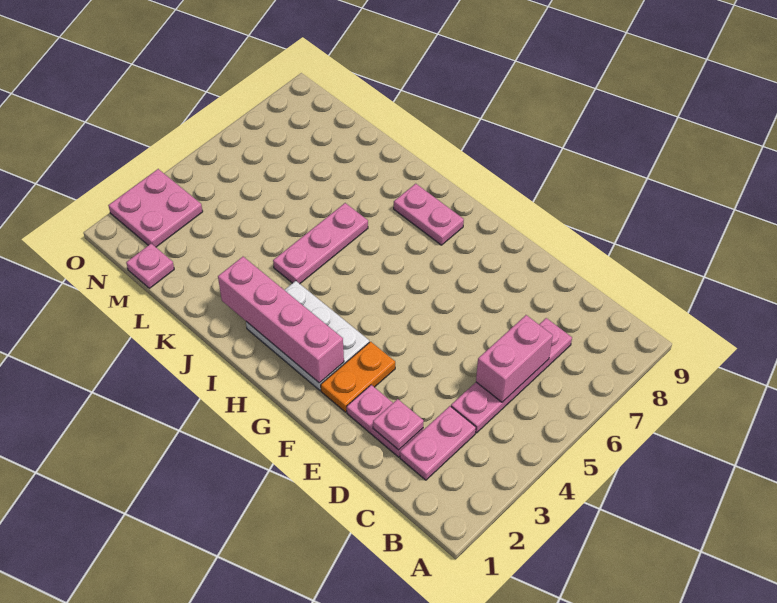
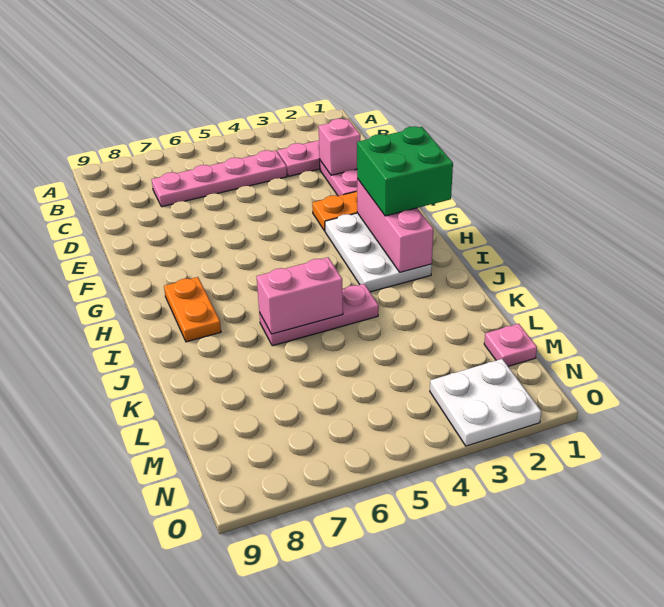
pink brick C5:C6 level 2 -> pink brick J5:J6 level 2
pink plate D2 level 2 -> pink brick D2 level 2
none -> green brick G1:H2 level 3
pink brick G2:J2 level 2 -> pink brick G2:I2 level 2
pink plate H8:I8 level 1 -> orange plate H8:I8 level 1
pink plate N2:O3 level 1 -> white plate N2:O3 level 1

